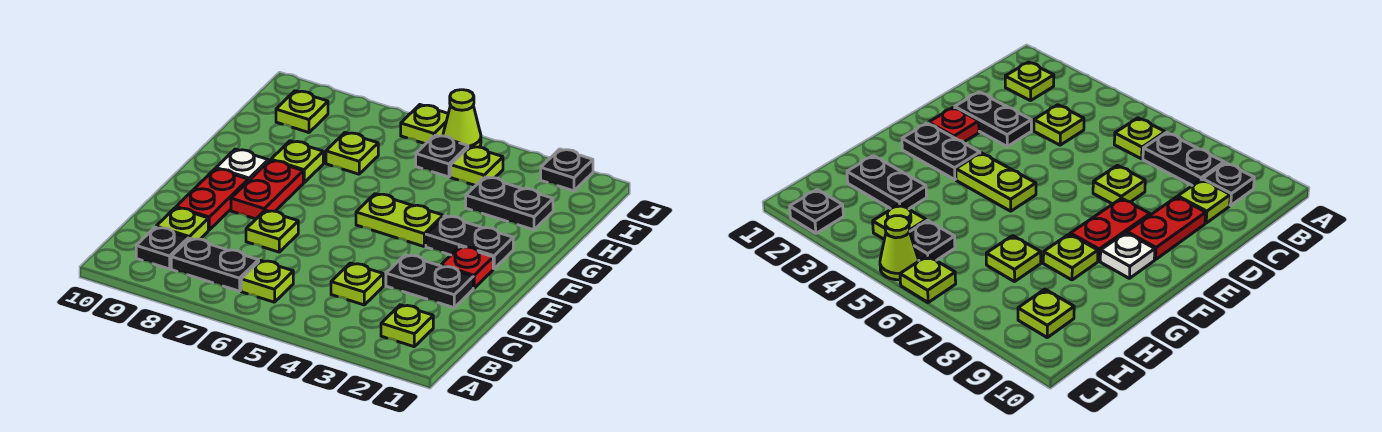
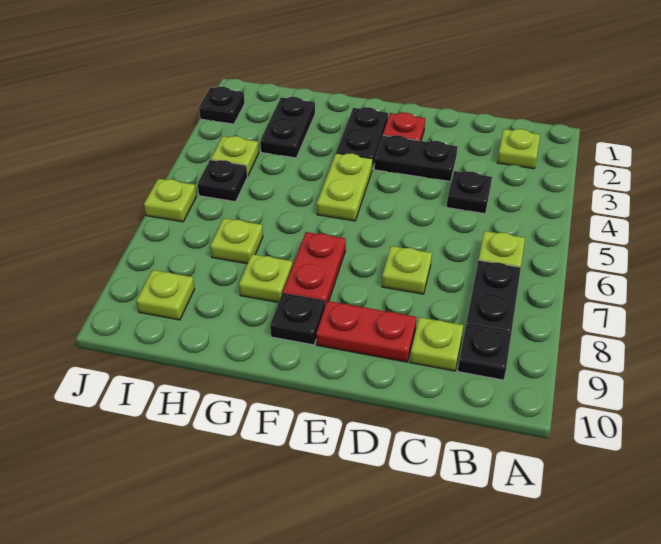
lime plate C4 level 1 -> black plate C4 level 1
black plate D2:D3 level 1 -> black plate D3:E3 level 1
red plate E8:F8 level 1 -> red plate F7:F8 level 1
white plate F9 level 1 -> black plate F9 level 1
lime cone J5 level 1 -> none

